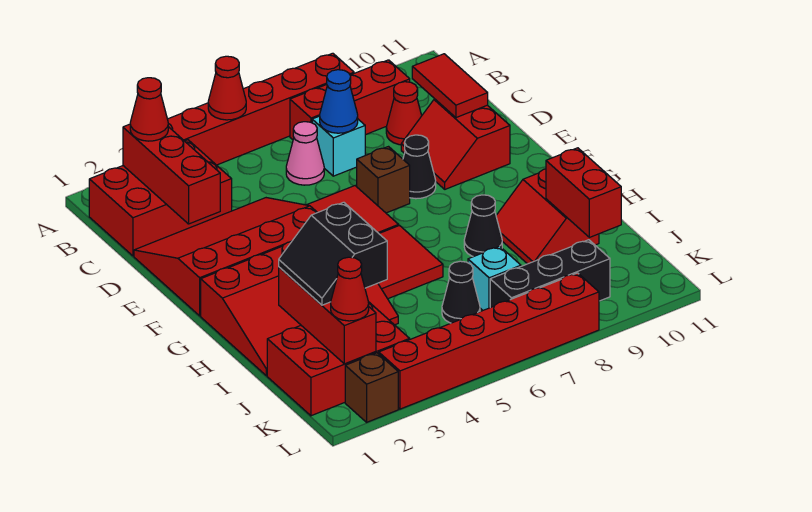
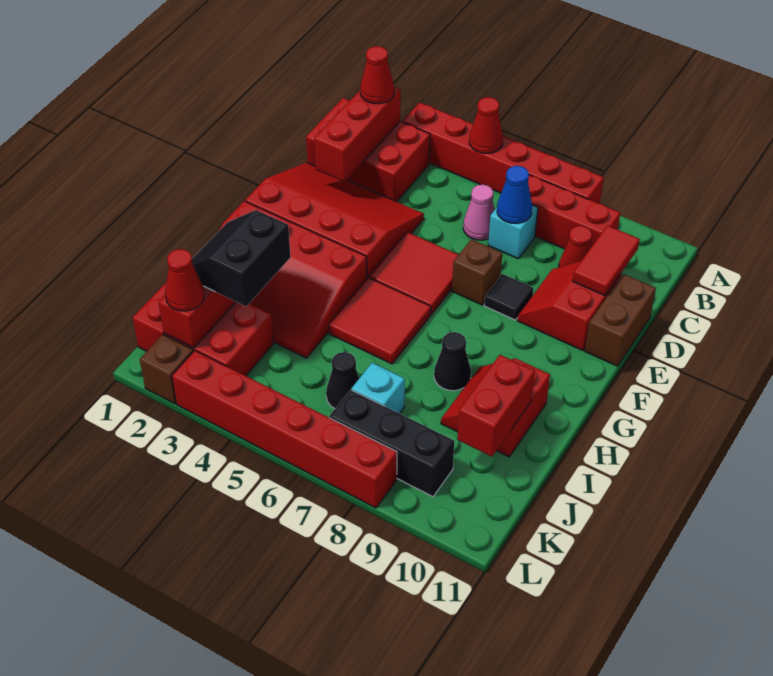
none -> brown brick D11:E11 level 1
black cone E8 level 1 -> black tile E8 level 1

